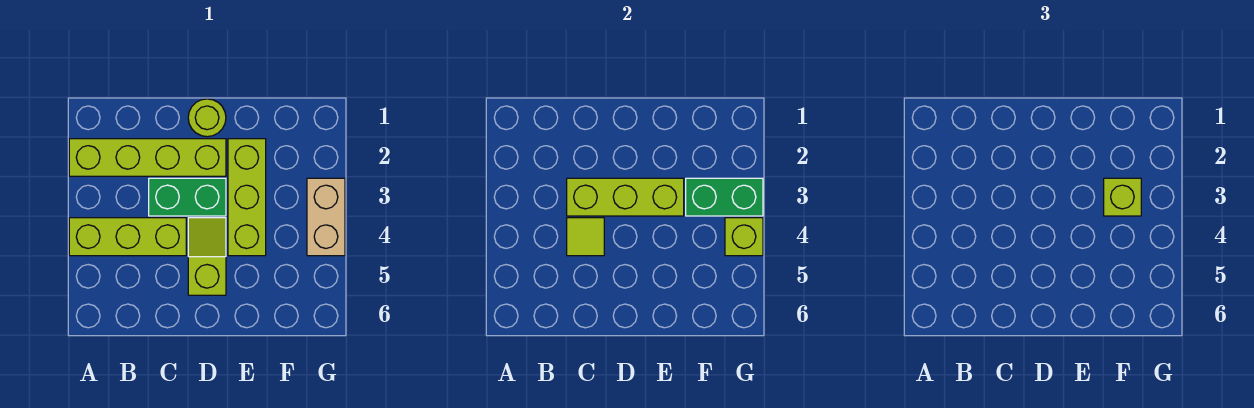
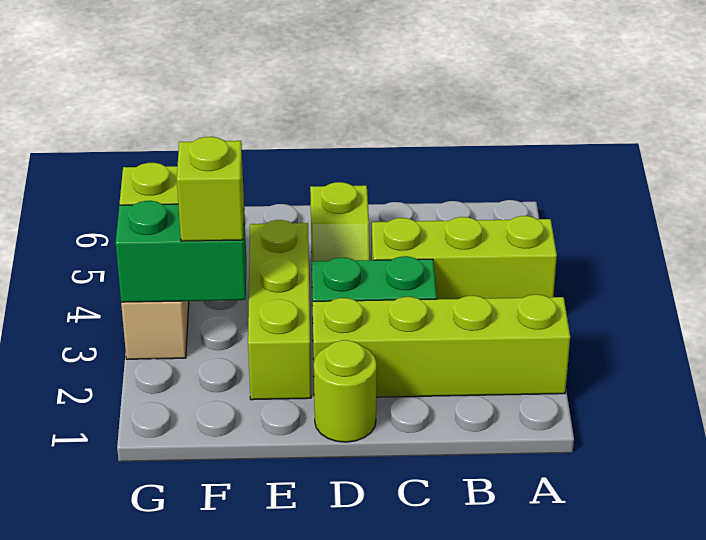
lime brick C3:E3 level 2 -> none
lime tile C4 level 2 -> none

